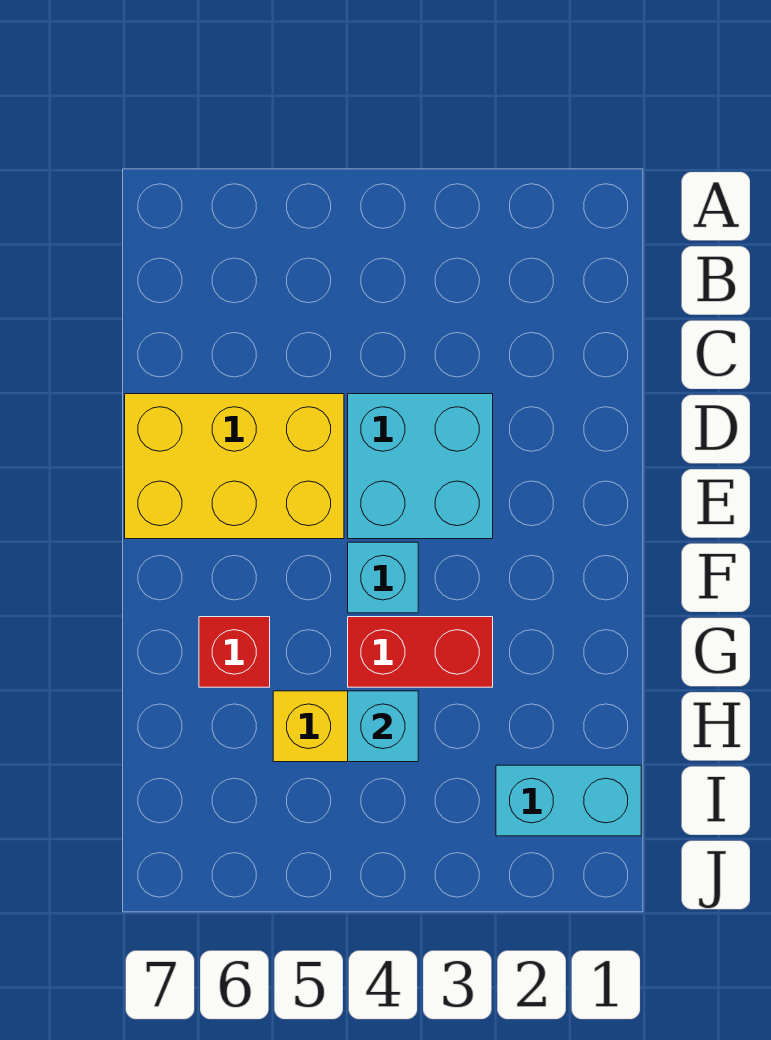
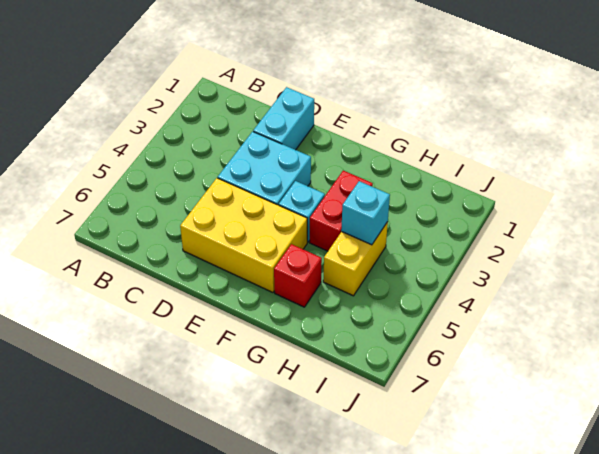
yellow brick D5:E7 level 1 -> yellow brick D5:F6 level 1
cyan brick I1:I2 level 1 -> cyan brick D1:D2 level 1

